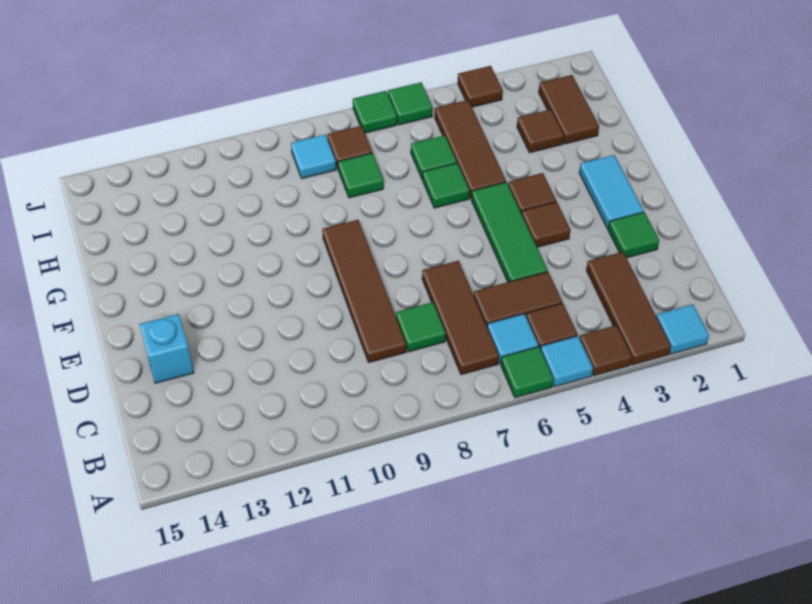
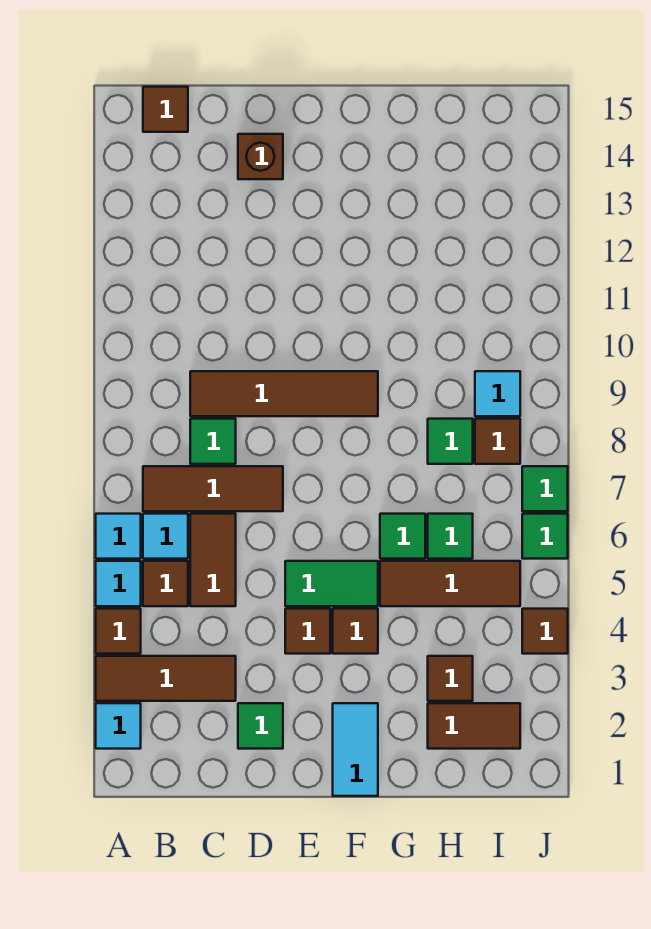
green tile A6 level 1 -> cyan tile A6 level 1
none -> brown tile B15 level 1
green tile D5:F5 level 1 -> green tile E5:F5 level 1
cyan brick D14 level 1 -> brown brick D14 level 1
cyan tile E2:F2 level 1 -> cyan tile F1:F2 level 1

